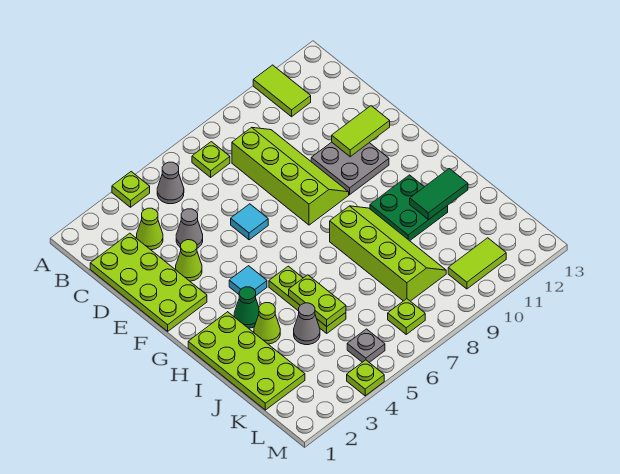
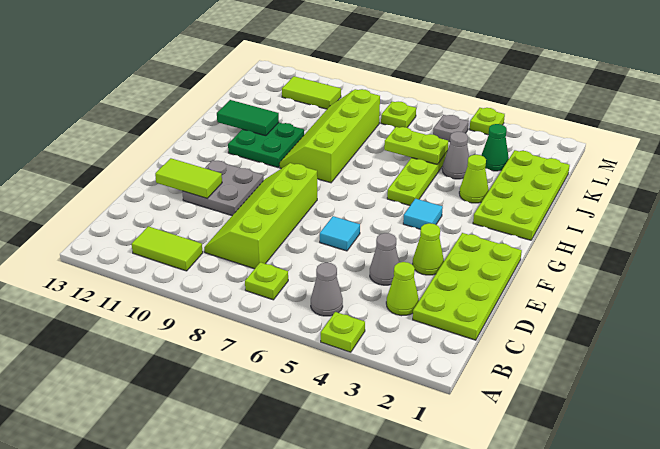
lime tile A11:B11 level 1 -> lime tile B10:B11 level 1
green cone H3 level 1 -> green cone K3 level 1
lime plate I5:J5 level 2 -> lime plate J5:J6 level 2

